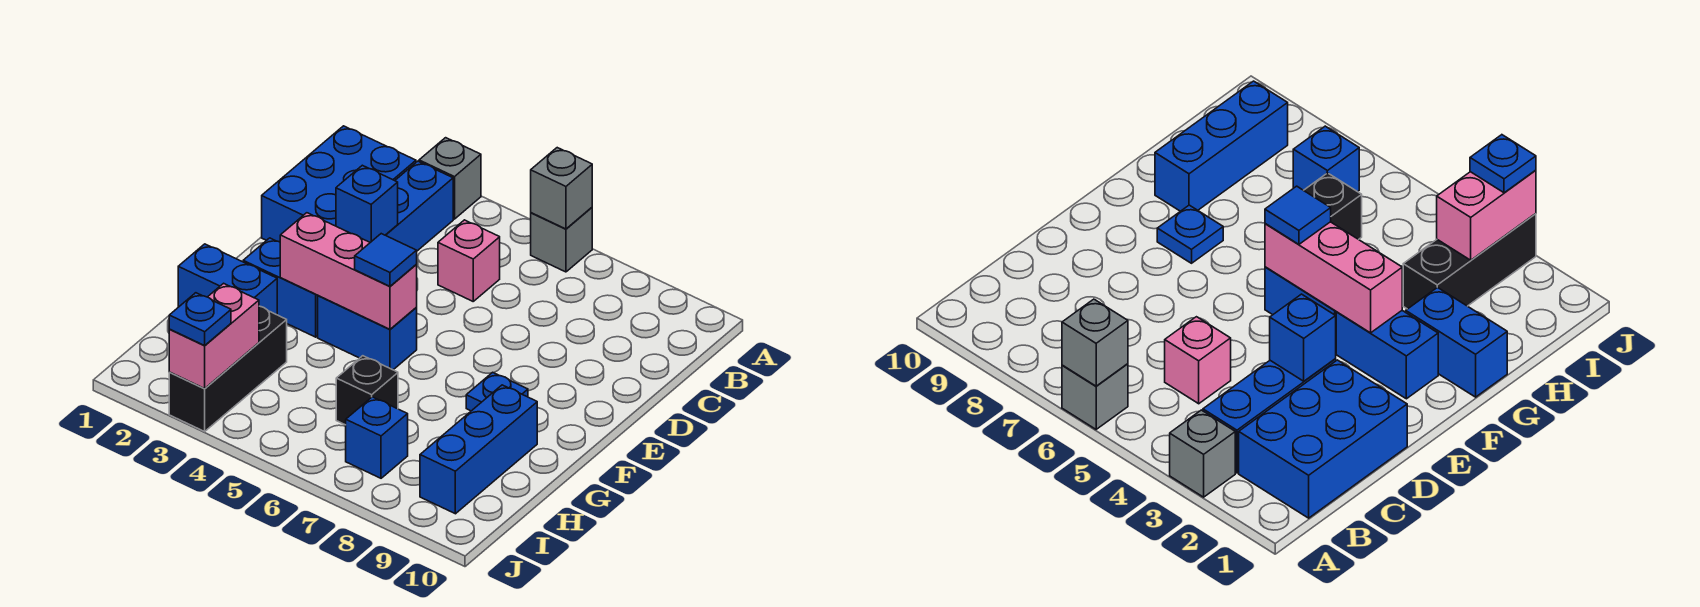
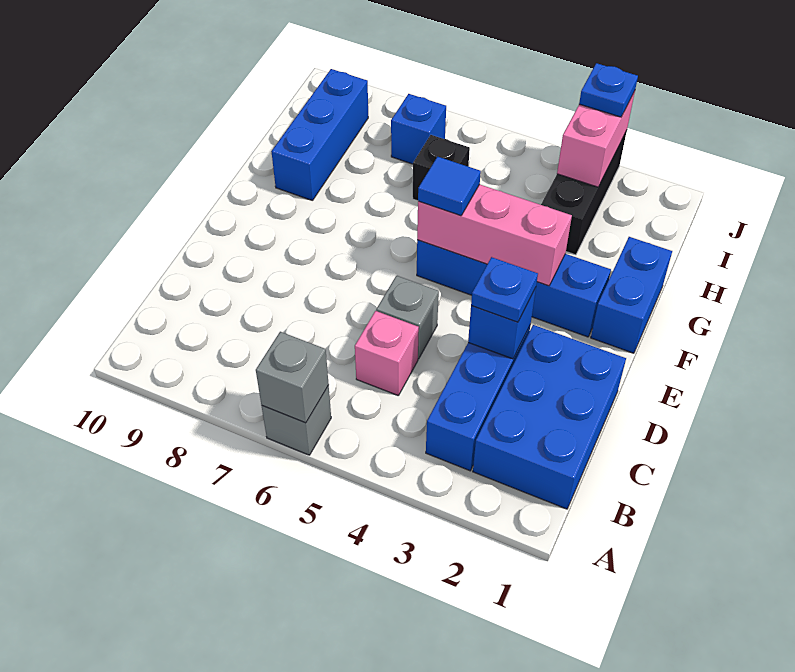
grey brick A3 level 1 -> grey brick D5 level 1
blue plate F8 level 1 -> blue plate D3 level 3
blue brick G1:G2 level 1 -> blue brick F1:G1 level 1

